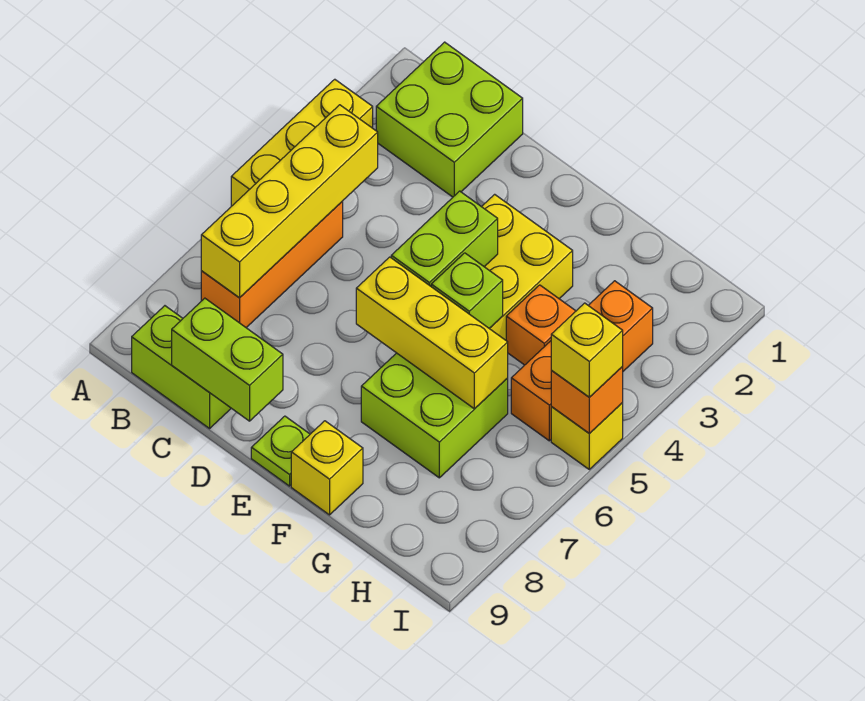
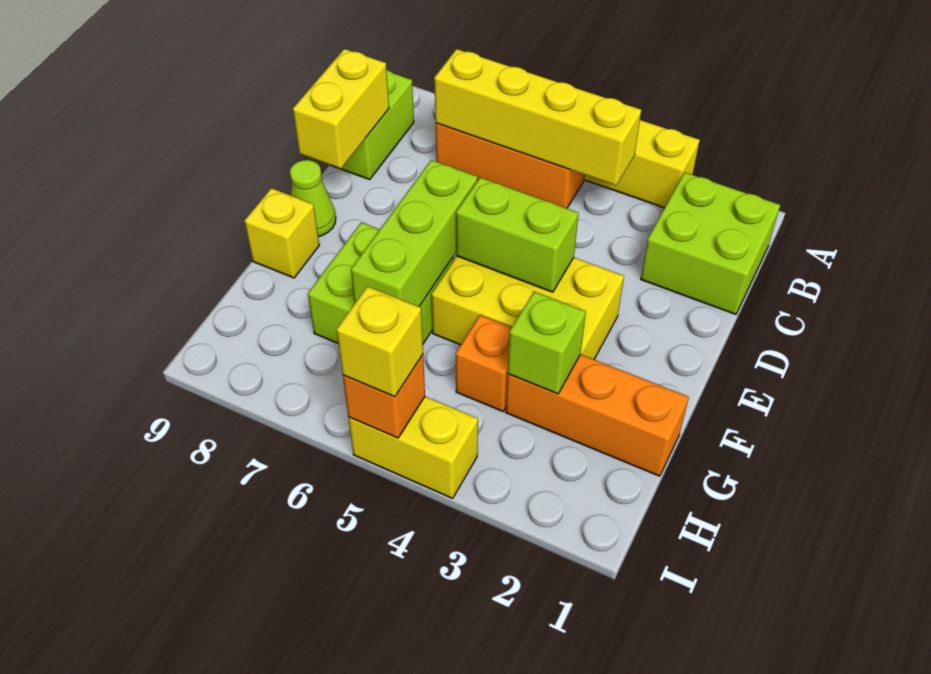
lime brick C9:D9 level 2 -> yellow brick C9:D9 level 2
yellow brick E6:G6 level 2 -> lime brick E6:G6 level 2
lime plate E9 level 1 -> lime cone E9 level 1
lime brick F5 level 2 -> lime brick G3 level 2
orange brick H3:H5 level 1 -> orange brick G1:G3 level 1
yellow brick I5 level 1 -> yellow brick I4:I5 level 1

